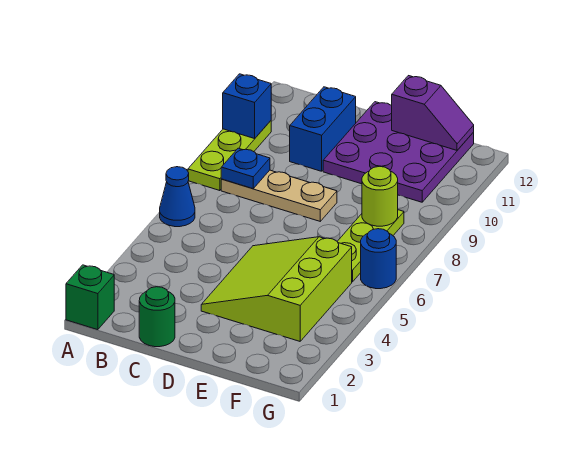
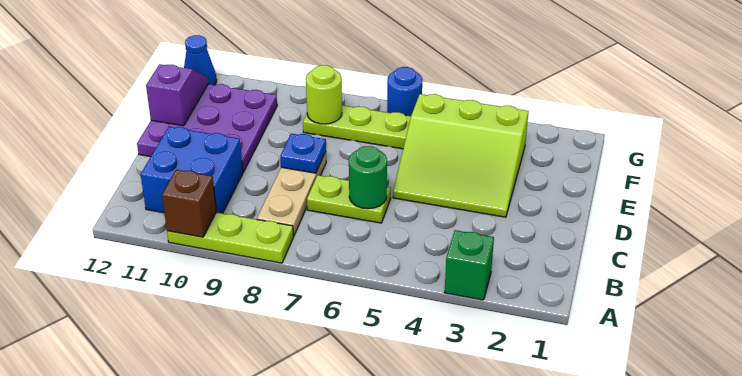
green brick A1 level 1 -> green brick A3 level 1
blue cone A6 level 1 -> blue cone G12 level 1
blue brick A10 level 2 -> brown brick A10 level 2
blue plate B8 level 2 -> blue plate D8 level 2
green round brick C1 level 1 -> green round brick C6 level 2
none -> lime plate C6:C7 level 1
blue brick C10:C11 level 1 -> blue brick B10:C11 level 1

